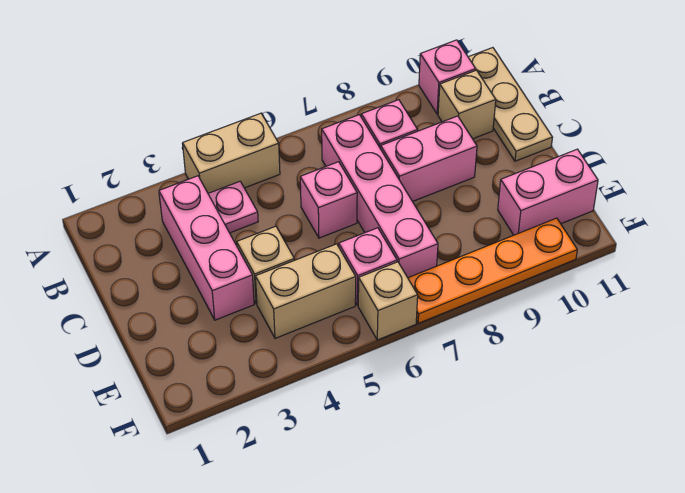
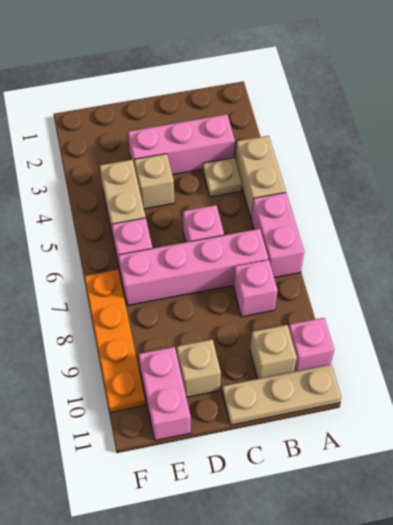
pink plate B4 level 1 -> tan plate B4 level 1
pink brick C8:C9 level 1 -> pink brick A6:A7 level 1
tan brick F6 level 1 -> tan brick D10 level 1

